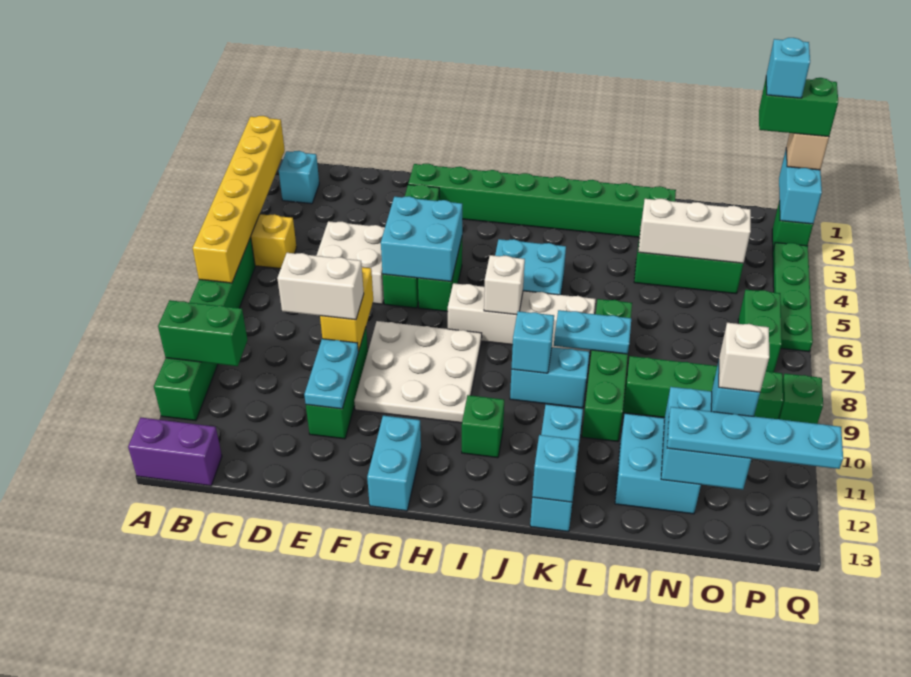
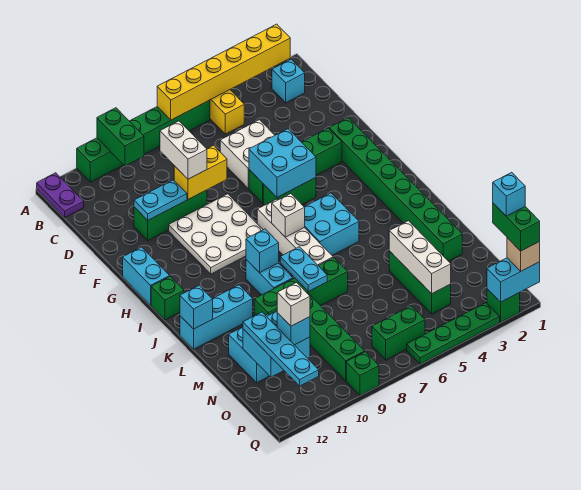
purple brick A13:B13 level 1 -> purple plate A13:B13 level 1
cyan brick G12:G13 level 1 -> cyan brick G13:H13 level 1
green brick I11 level 1 -> green brick I13 level 1

